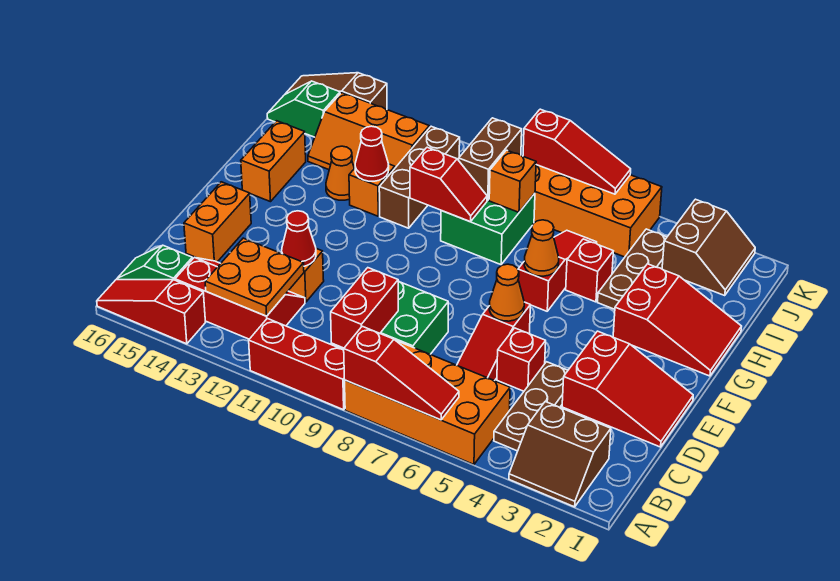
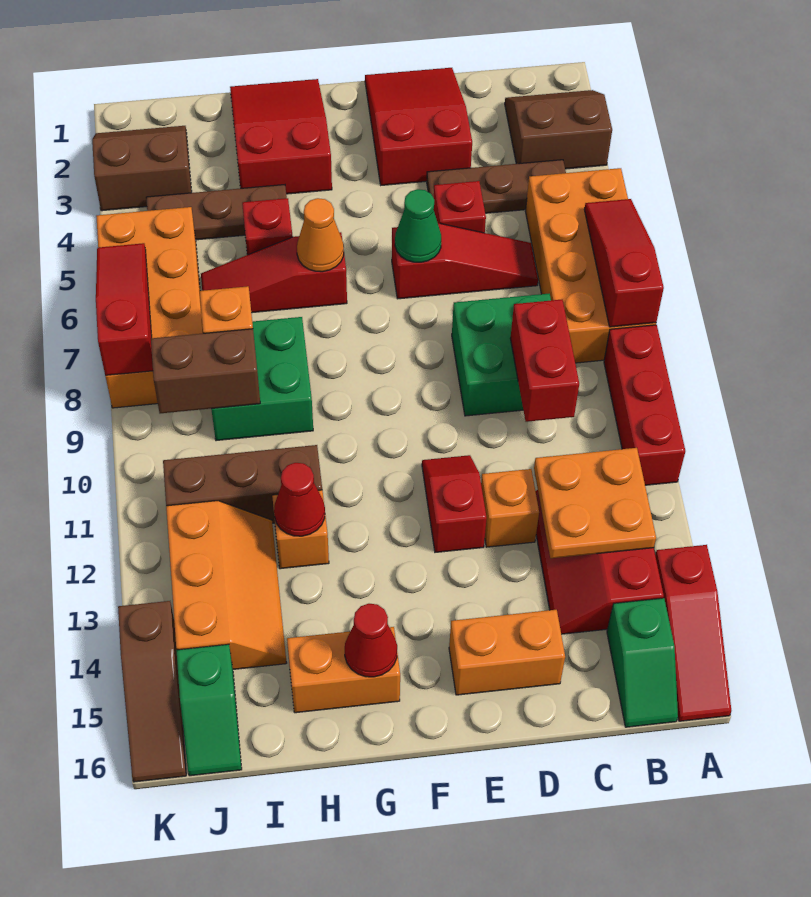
brown slope A2:B3 level 1 top B -> brown slope A2:B3 level 1 top 3
red brick B9:C9 level 2 -> red brick C9:C10 level 2
red cone D12 level 2 -> red cone G15 level 2
orange cone E6 level 2 -> green cone E6 level 2
red slope H9:H10 level 2 top 10 -> red slope E11:E12 level 1 top 12
orange cone H13 level 1 -> none

